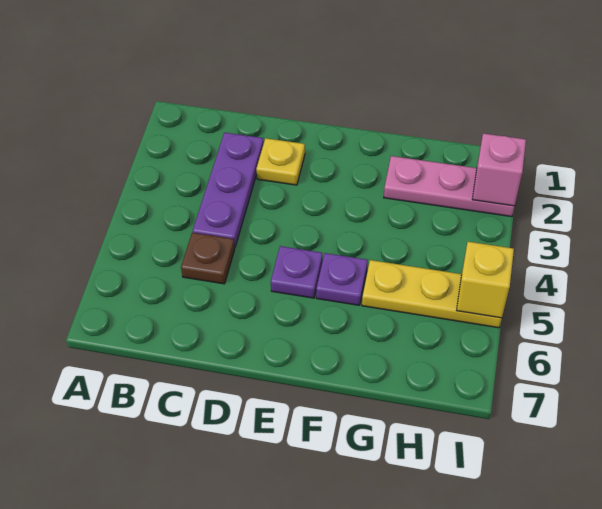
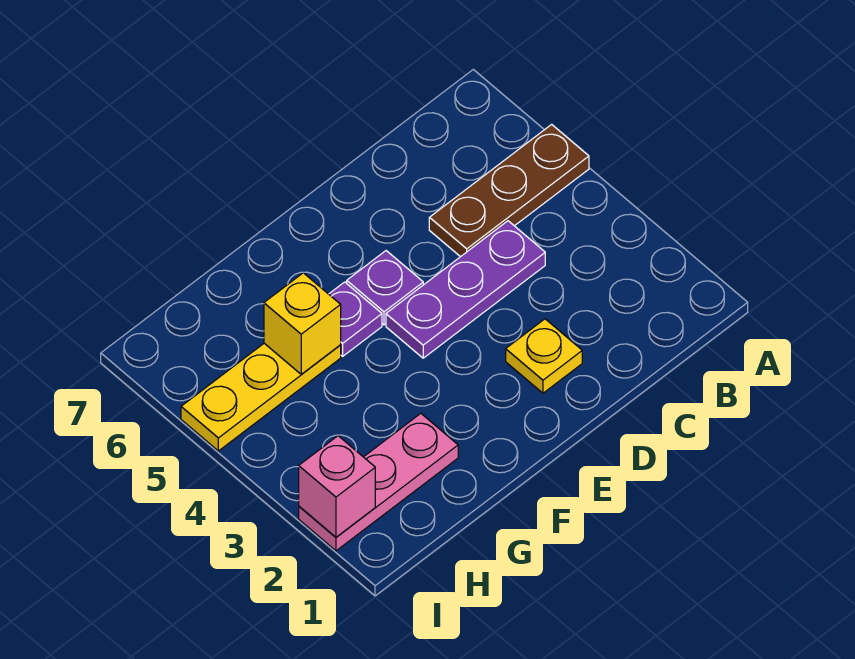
purple plate C2:C4 level 1 -> purple plate C4:E4 level 1
brown plate C5 level 1 -> brown plate A5:C5 level 1
yellow brick I5 level 2 -> yellow brick G5 level 2

